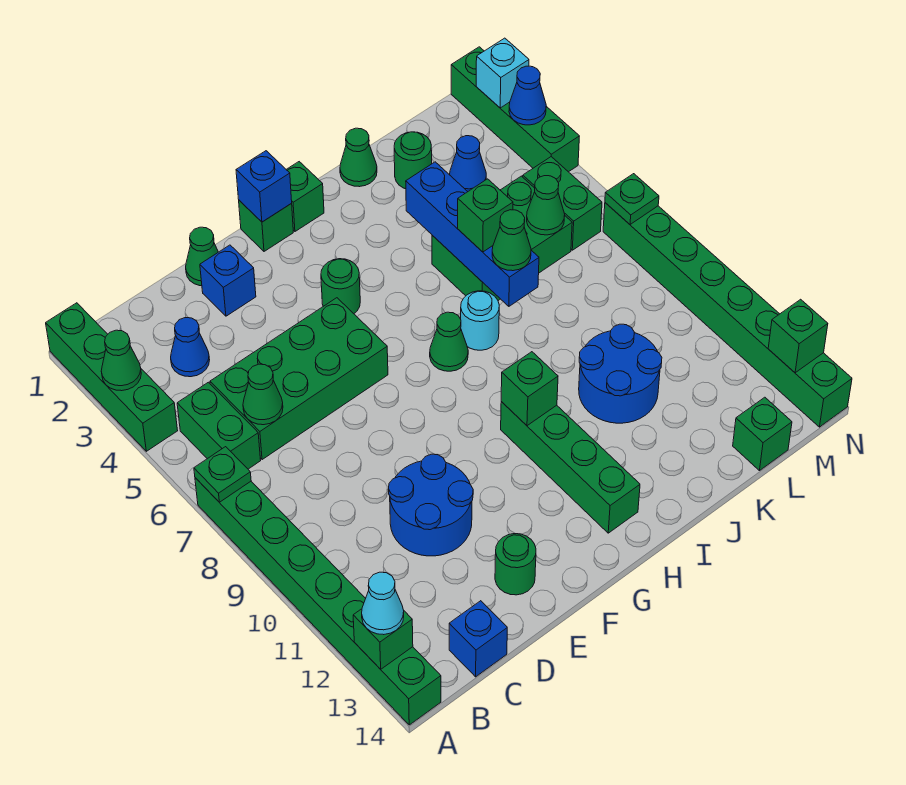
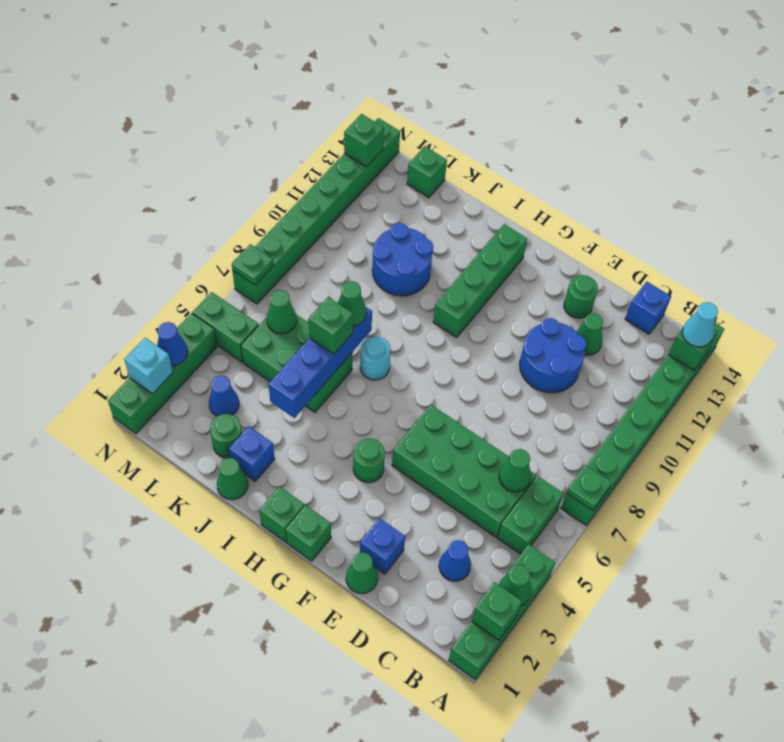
blue brick G1 level 2 -> blue brick J2 level 1
green cone H7 level 1 -> green cone D12 level 1
green brick H10 level 2 -> green brick A2 level 2
green brick M5:M6 level 1 -> green brick M5:N5 level 1

